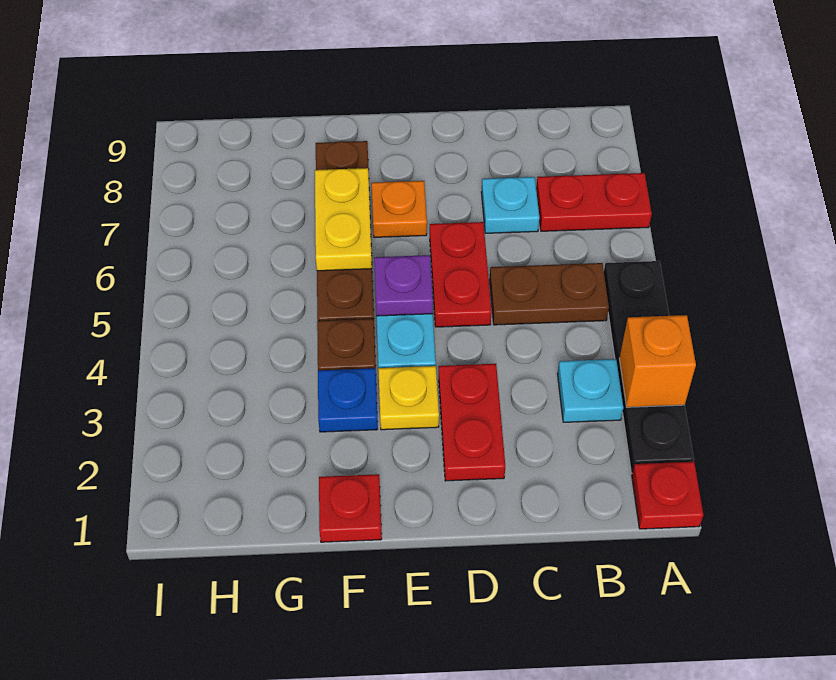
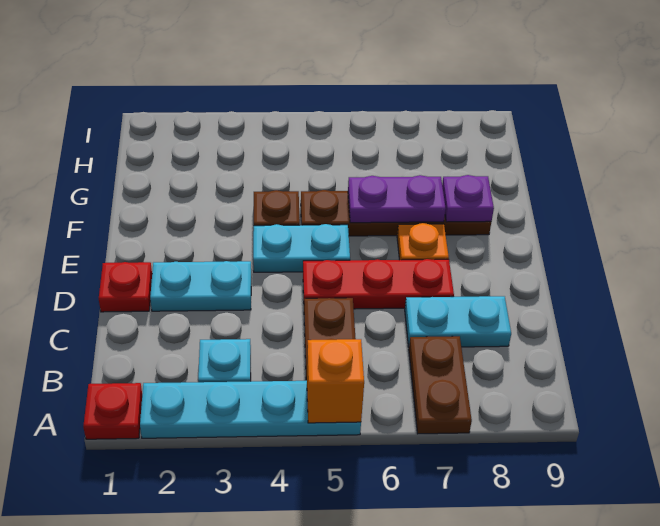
black plate A2:A5 level 1 -> cyan plate A2:A5 level 1
orange brick A3 level 2 -> orange brick A5 level 2
red plate A7:B7 level 1 -> brown plate A7:B7 level 1
cyan plate C7 level 1 -> cyan plate C7:C8 level 1
red plate D2:D3 level 1 -> cyan plate D2:D3 level 1
red plate D5:D6 level 1 -> red plate D5:D7 level 1
yellow plate E3 level 1 -> none
purple plate E5 level 2 -> purple plate F8 level 2
red plate F1 level 1 -> red plate D1 level 1
blue plate F3 level 1 -> none
yellow plate F6:F7 level 2 -> purple plate F6:F7 level 2

